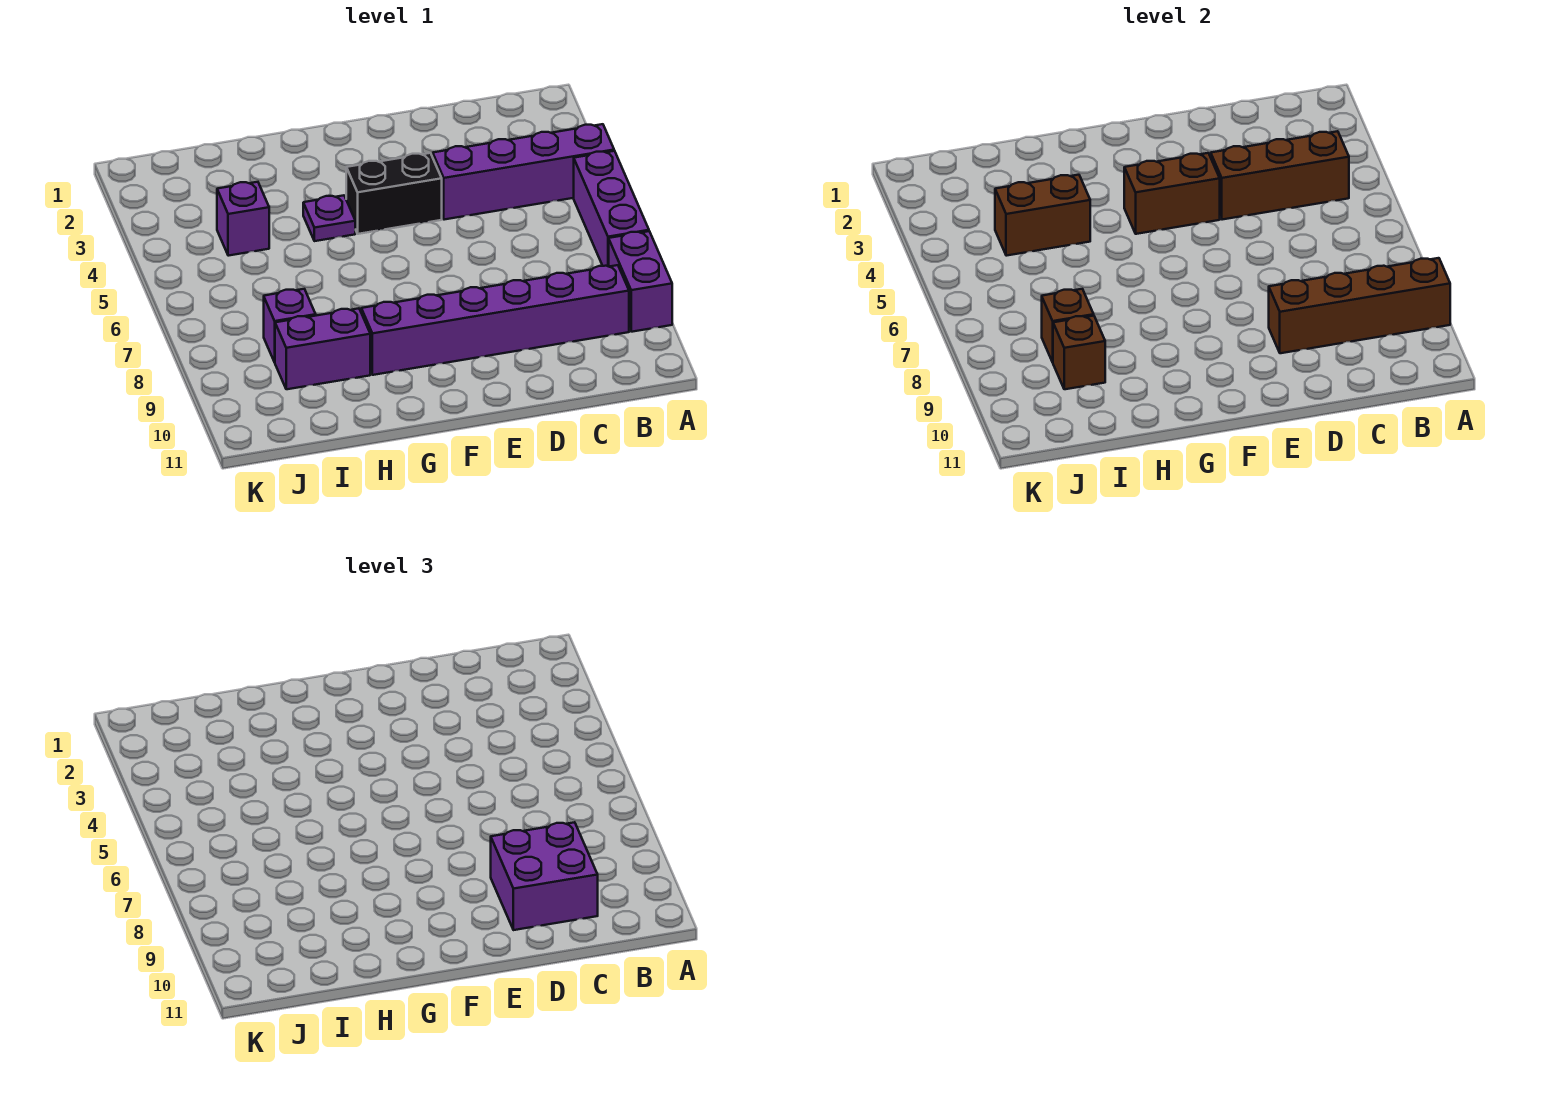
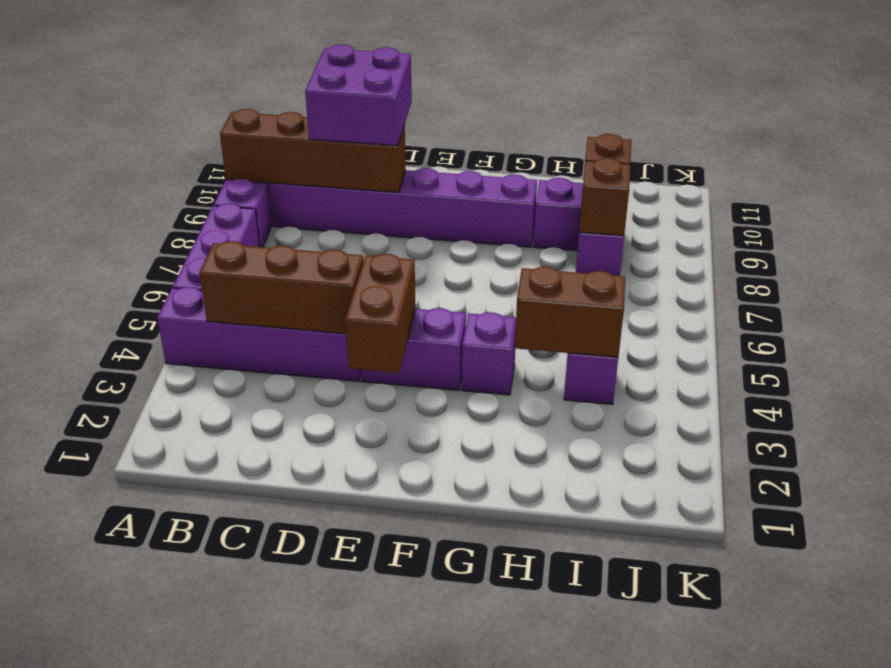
black brick E4:F4 level 1 -> purple brick E4:F4 level 1
brown brick E4:F4 level 2 -> brown brick E3:E4 level 2
purple plate G4 level 1 -> purple brick G4 level 1

